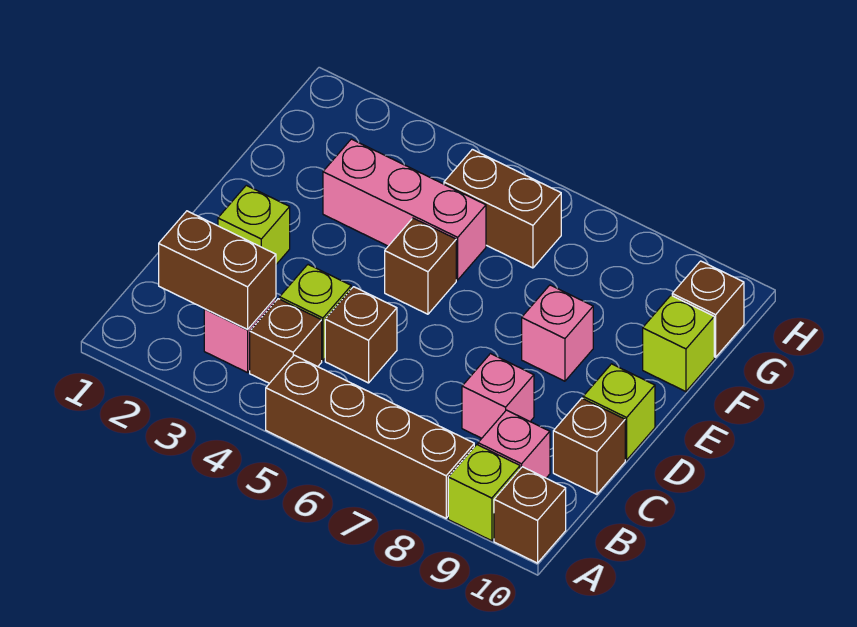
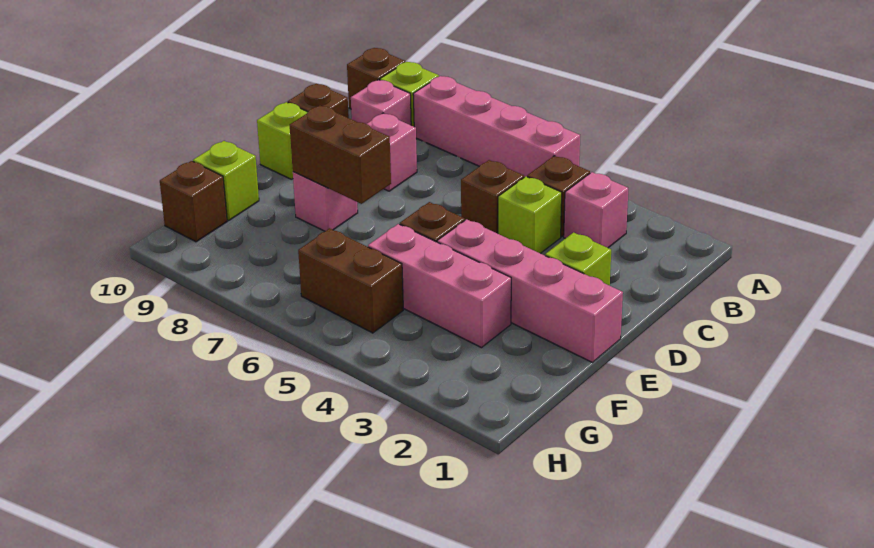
brown brick A5:A8 level 1 -> pink brick A5:A8 level 1
brown brick B2:B3 level 2 -> brown brick E7:E8 level 2
none -> pink brick E1:E4 level 1

